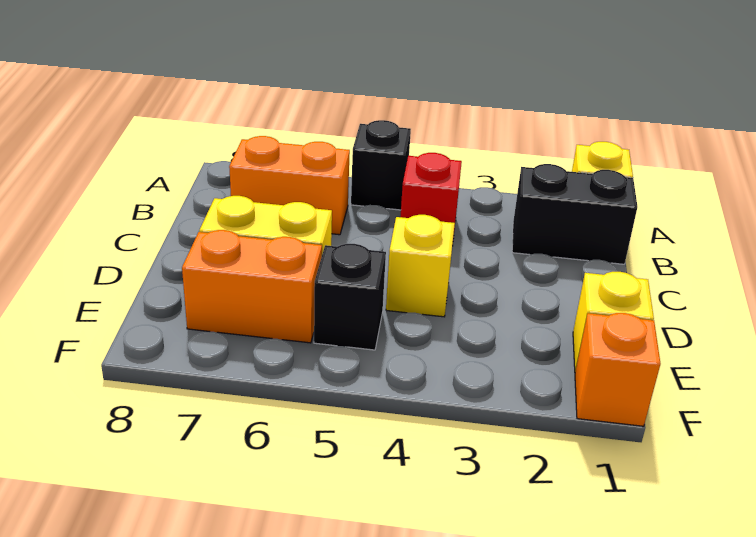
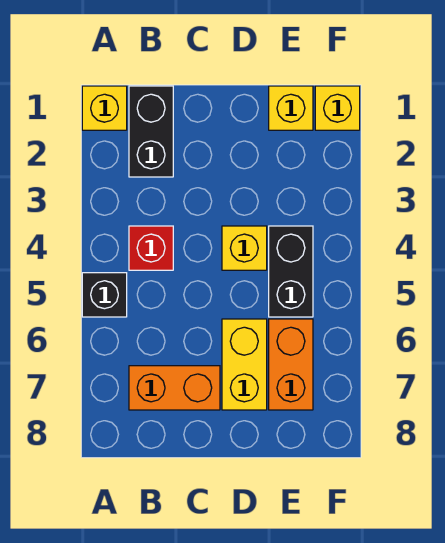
orange brick B6:B7 level 1 -> orange brick B7:C7 level 1
black brick E5 level 1 -> black brick E4:E5 level 1
orange brick F1 level 1 -> yellow brick F1 level 1

